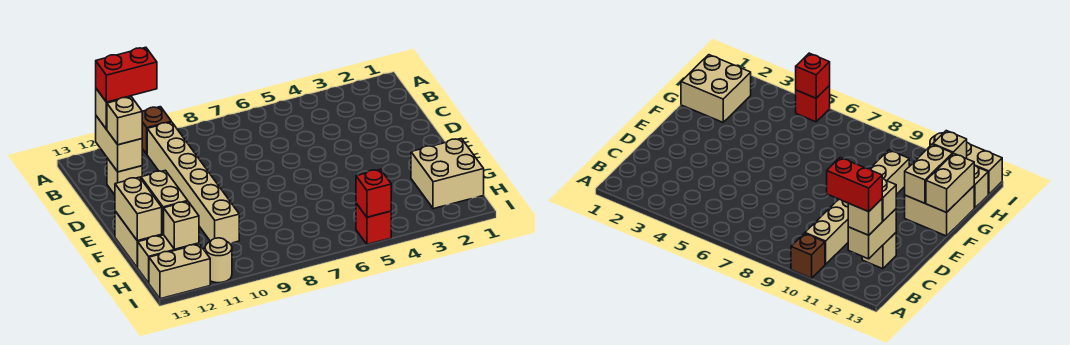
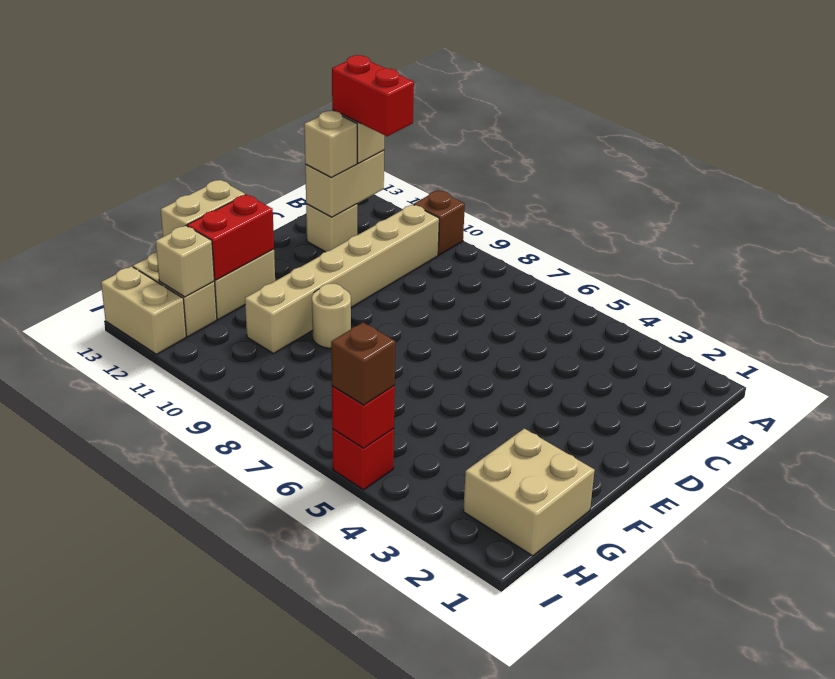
tan brick F12:G12 level 2 -> red brick F12:G12 level 2
none -> brown brick I5 level 3
tan round brick I11 level 1 -> tan round brick F9 level 1

